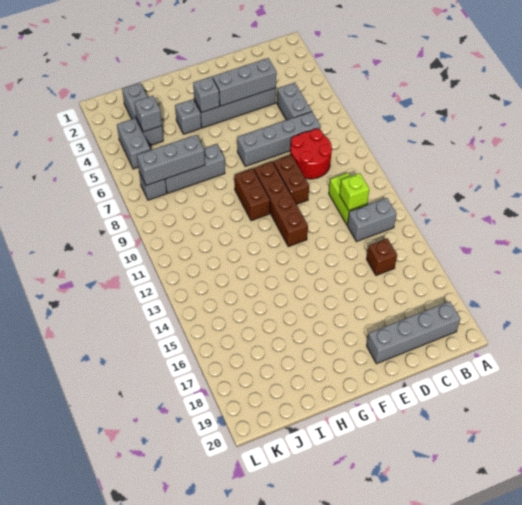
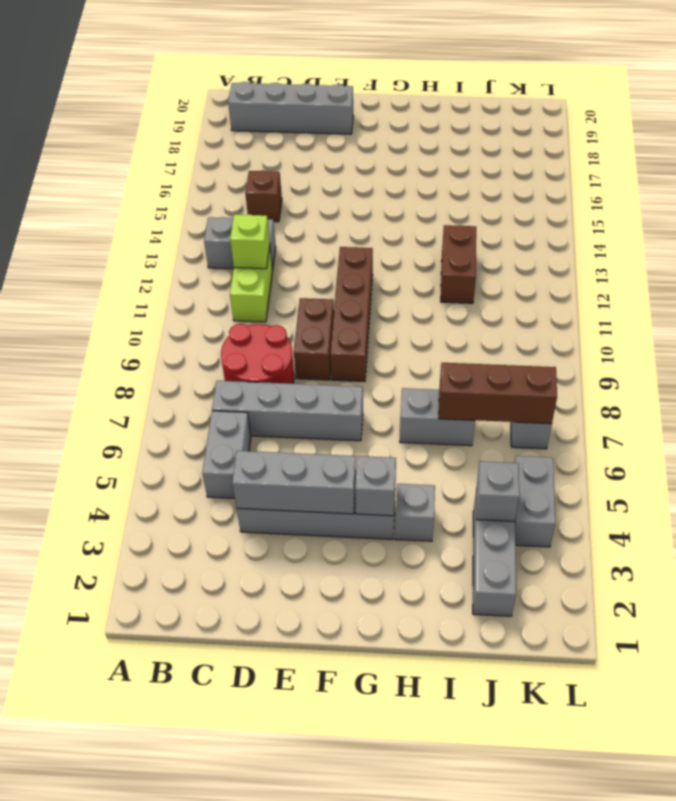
brown brick G9:G10 level 1 -> brown brick I12:I13 level 1
grey brick H7:J7 level 1 -> grey brick H7:I7 level 1
grey brick I7:K7 level 2 -> brown brick I7:K7 level 2

